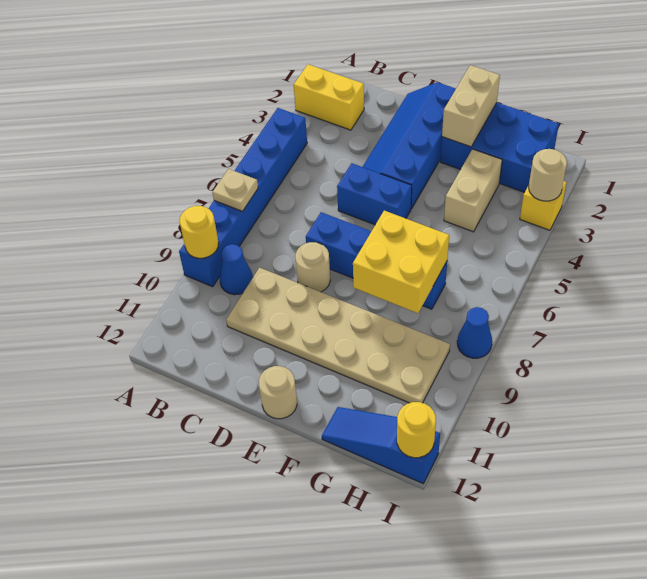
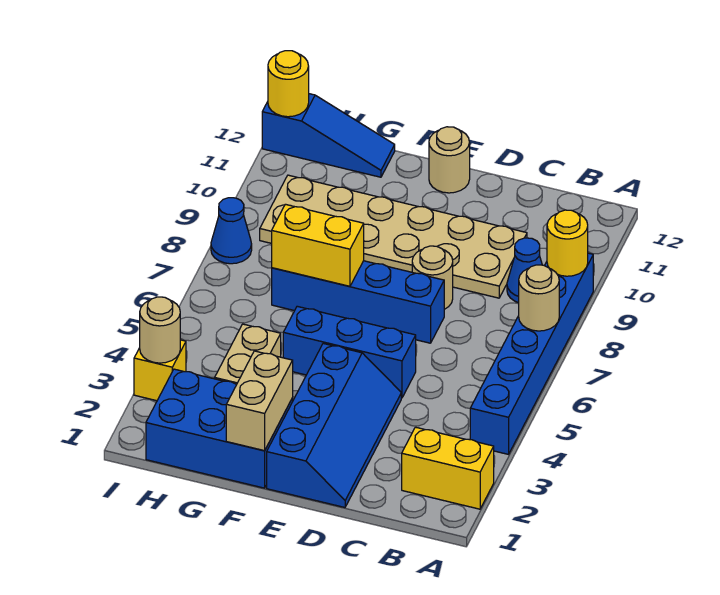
tan plate A7 level 2 -> tan round brick A7 level 2
blue brick D5:E5 level 1 -> blue brick D5:F5 level 1
yellow brick F7:G8 level 2 -> yellow brick F7:G7 level 2

